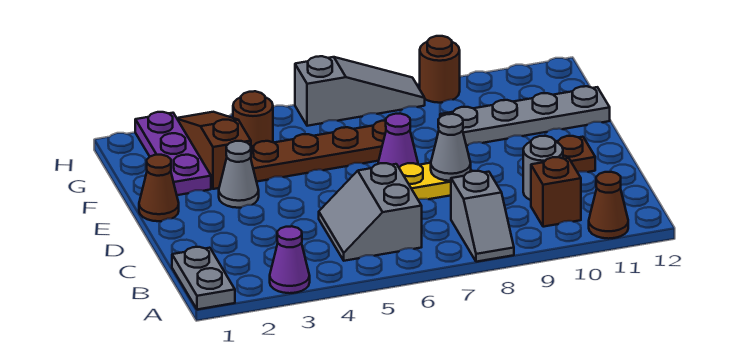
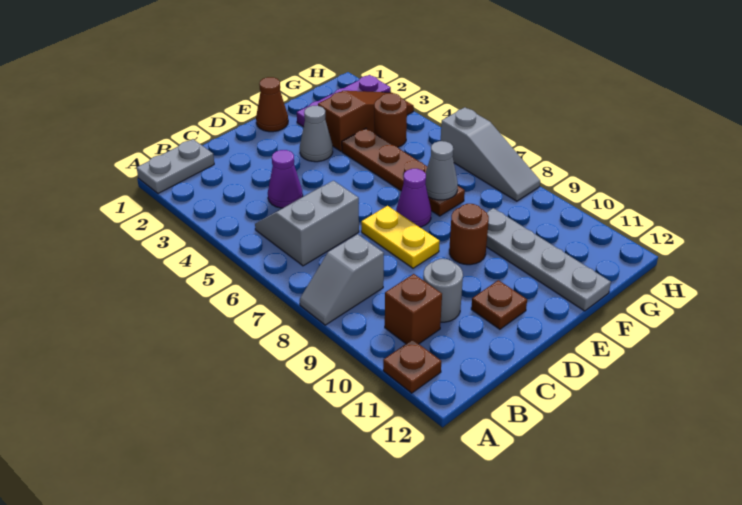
purple cone A3 level 1 -> purple cone C4 level 1
brown cone A11 level 1 -> brown plate A11 level 1
grey cone D8 level 2 -> grey cone F7 level 2
brown round brick H9 level 1 -> brown round brick E9 level 1

